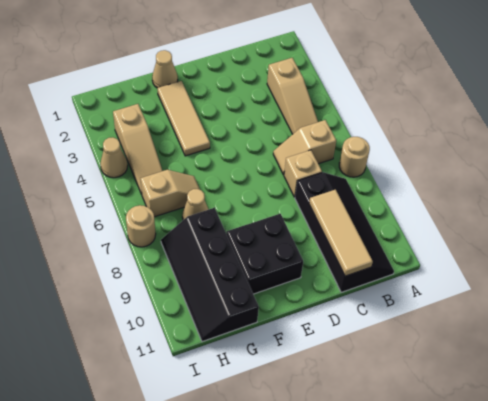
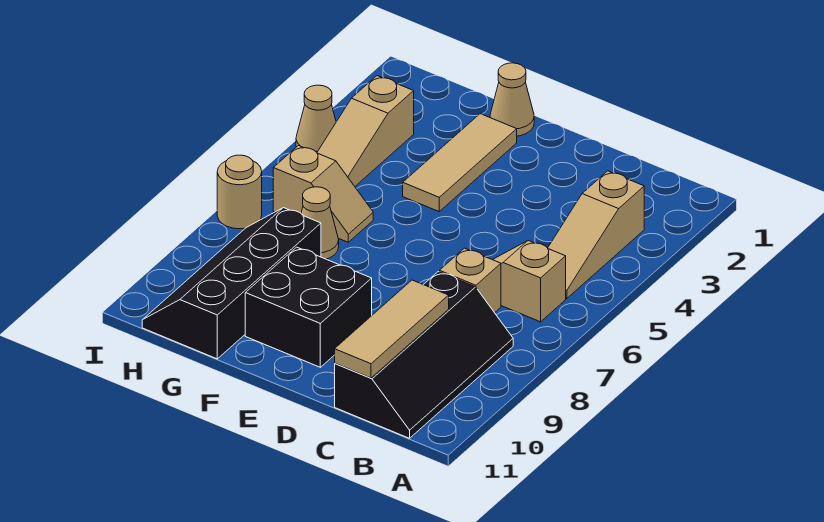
tan round brick A7 level 1 -> none

